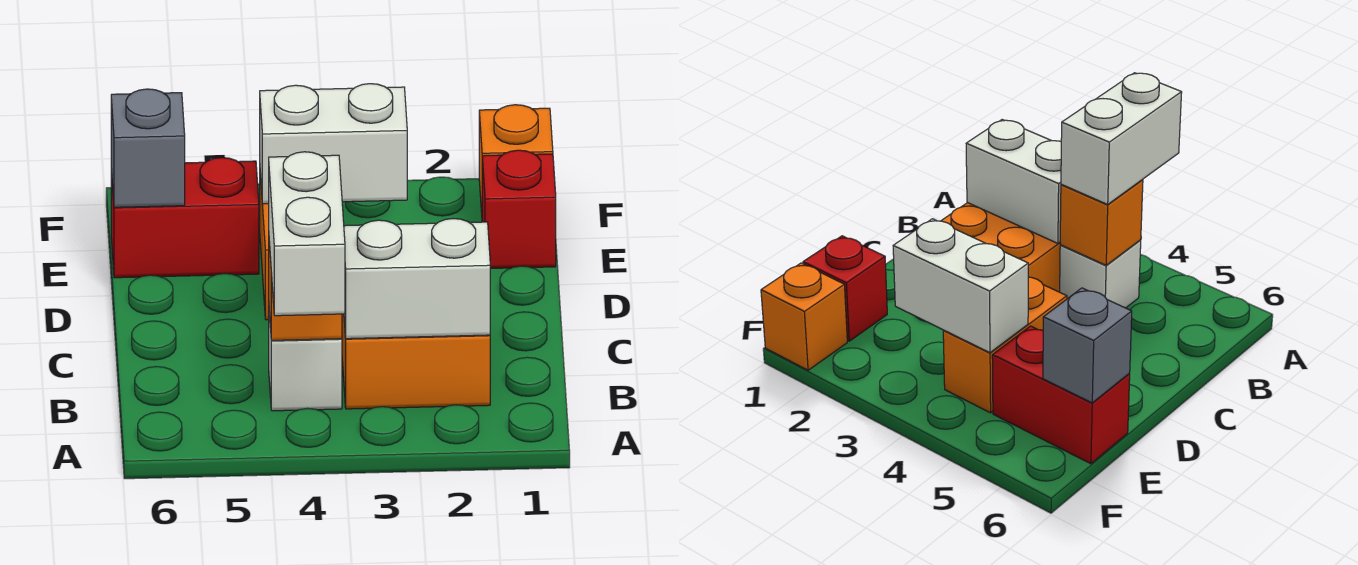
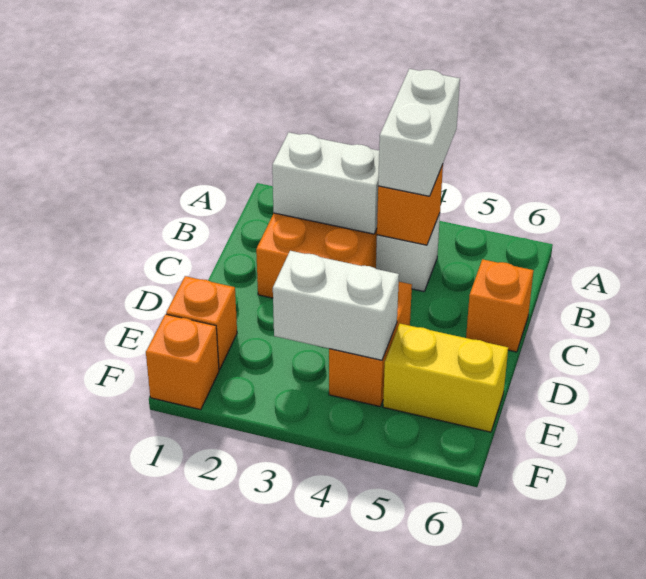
none -> orange brick C6 level 1
red brick E1 level 1 -> orange brick E1 level 1
red brick E5:E6 level 1 -> yellow brick E5:E6 level 1
grey brick E6 level 2 -> none

